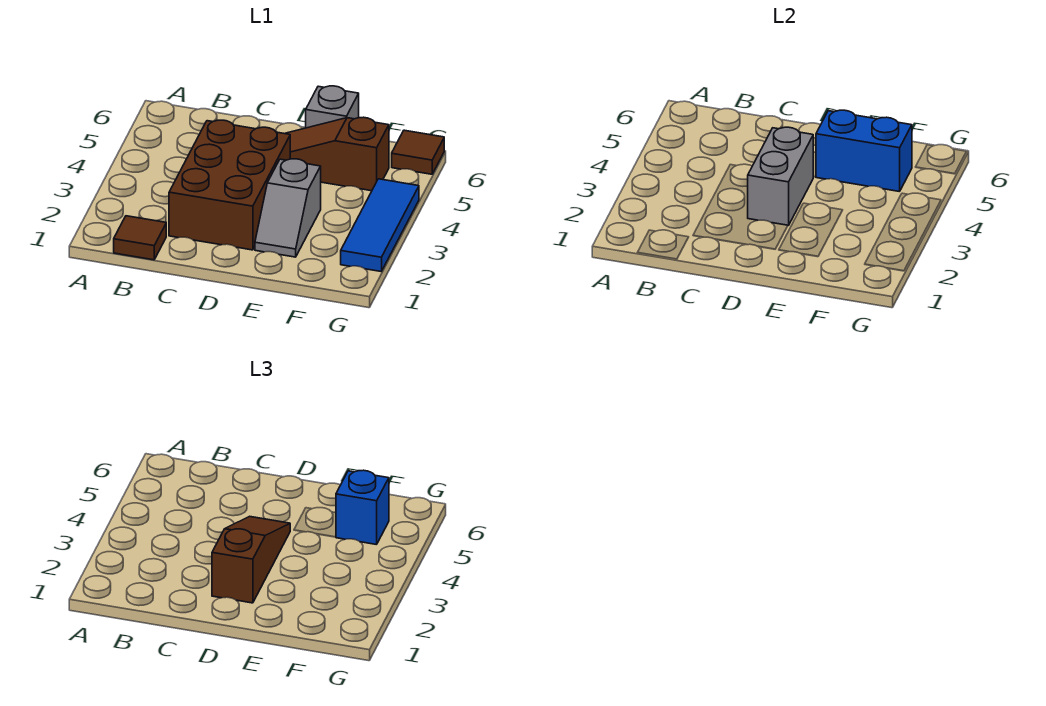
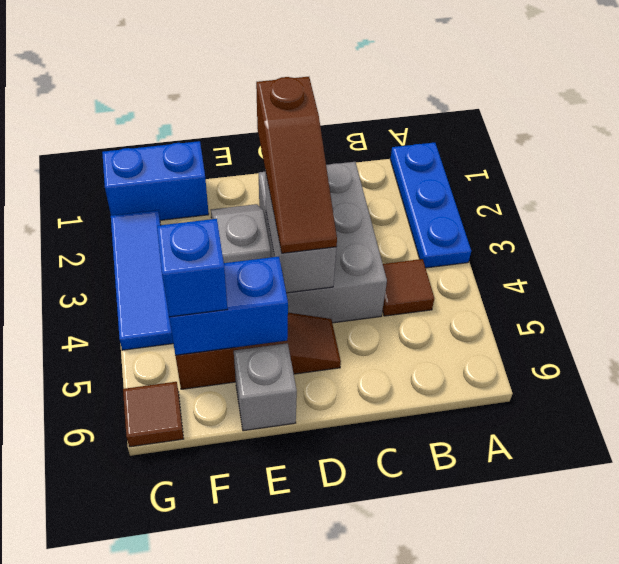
none -> blue plate A1:A3 level 1
brown tile B1 level 1 -> brown tile B4 level 1
brown brick C2:D4 level 1 -> grey brick C2:D4 level 1
none -> blue brick F1:G1 level 1

